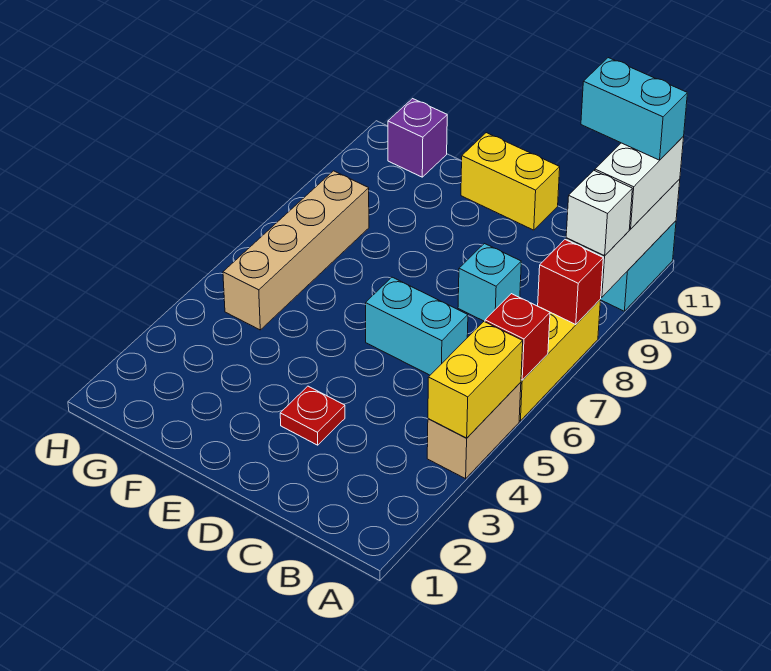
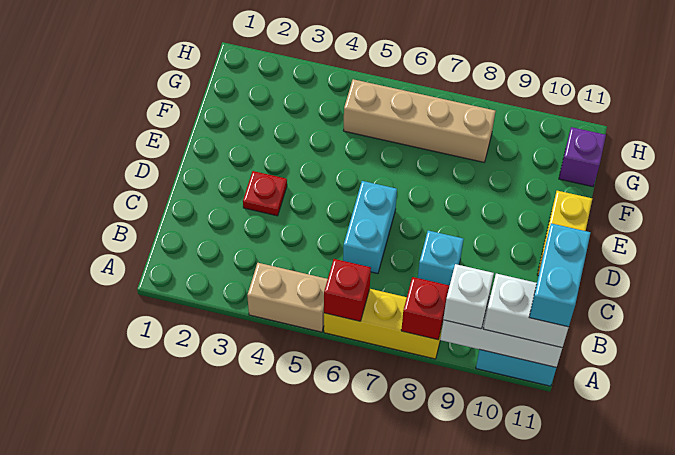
yellow brick A4:A5 level 2 -> none

